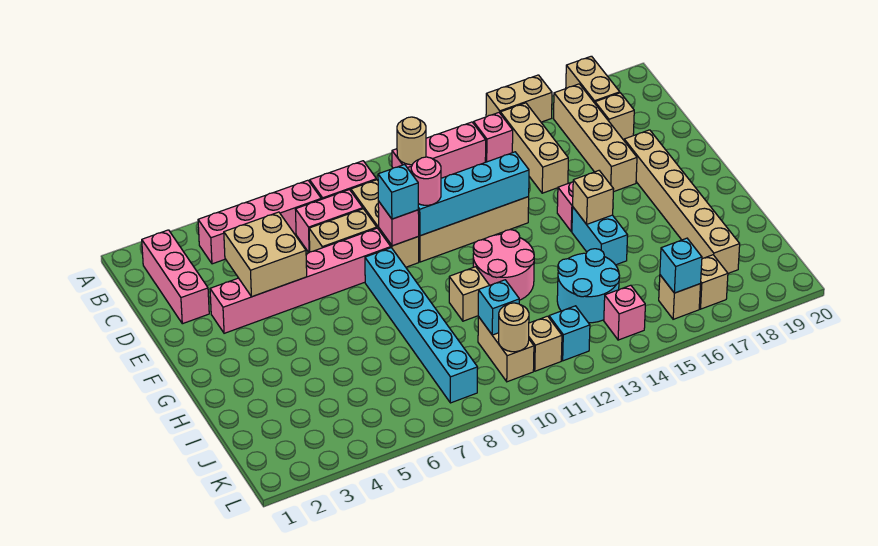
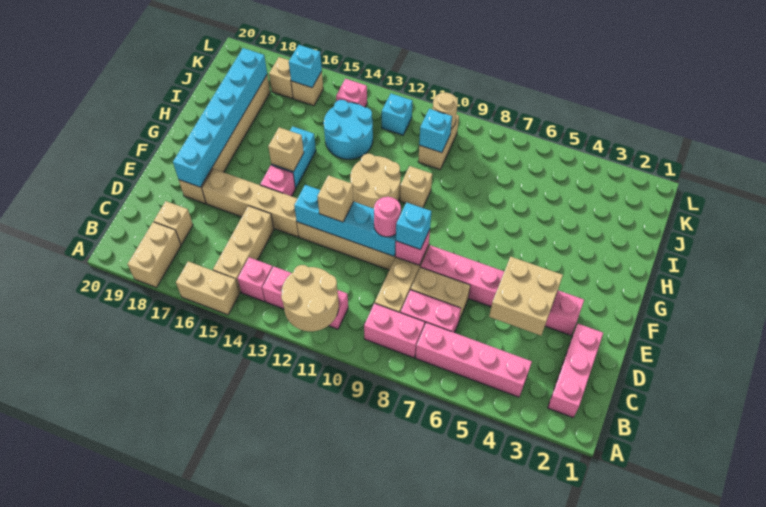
tan round brick B11 level 2 -> tan round brick A11:B12 level 2
tan brick B17:E17 level 1 -> tan brick E14:E17 level 1
cyan brick F8:K8 level 1 -> cyan brick E18:J18 level 2
pink round brick G11:H12 level 1 -> tan round brick G11:H12 level 1
tan brick K11 level 1 -> tan brick E12 level 3

